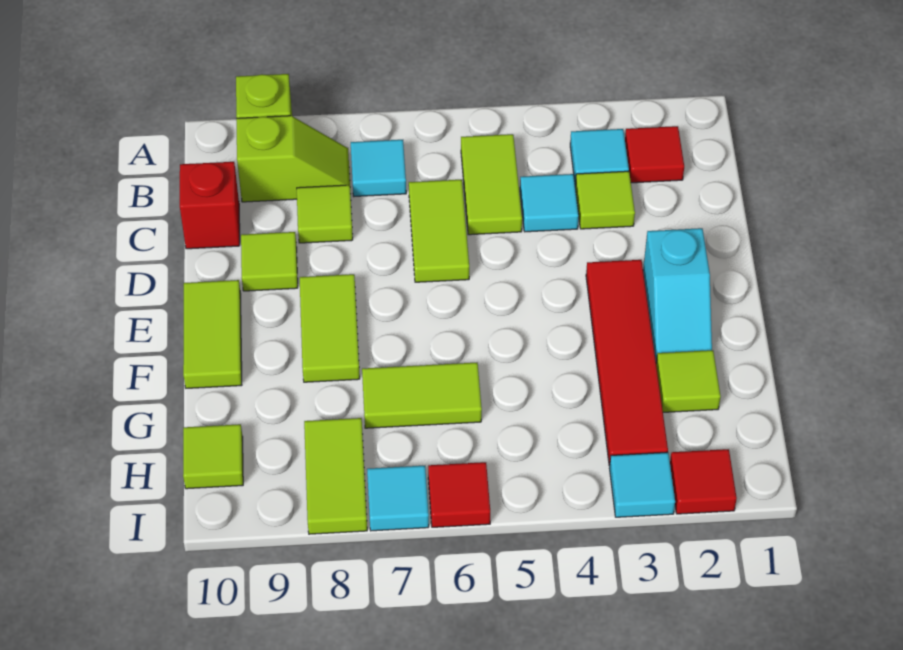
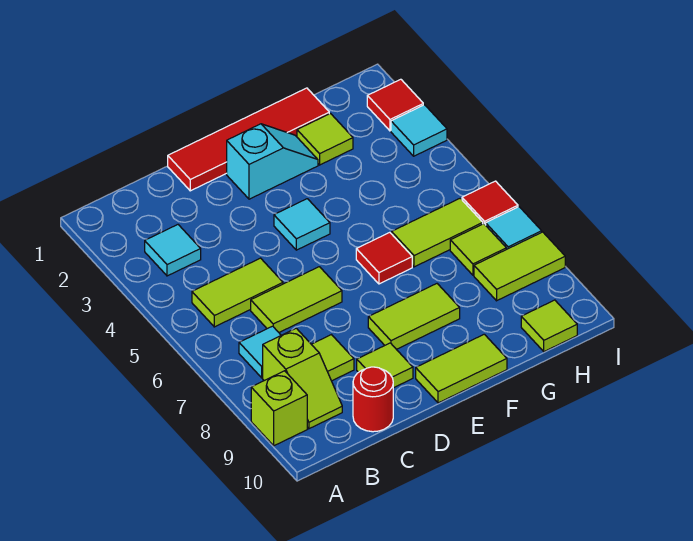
red tile B2 level 1 -> red tile F6 level 1
lime slope B8:B9 level 1 top 9 -> lime slope B8:B9 level 1 top 8
lime tile C3 level 1 -> lime tile H7 level 1
cyan tile C4 level 1 -> cyan tile E4 level 1
red brick C10 level 1 -> red round brick C10 level 1
red tile E3:H3 level 1 -> red tile D1:G1 level 1
lime tile G6:G7 level 1 -> lime tile G6:H6 level 1

